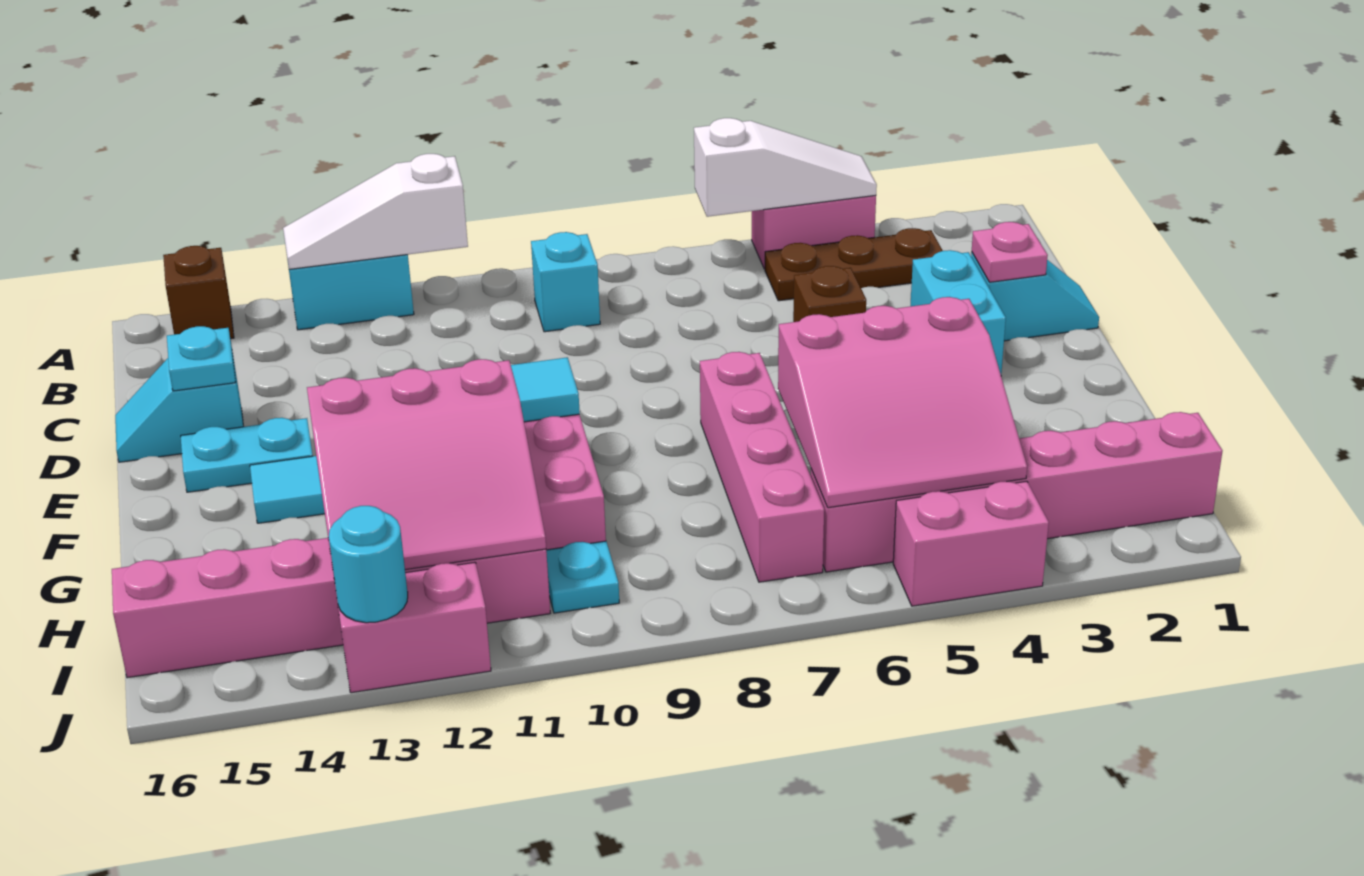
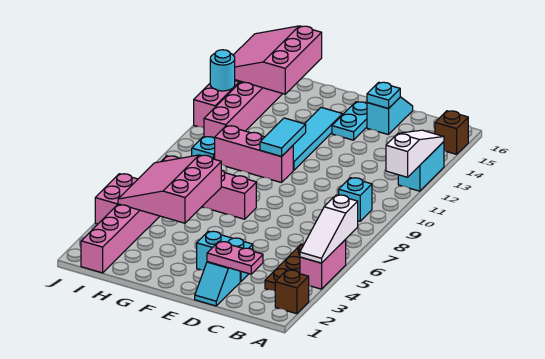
pink plate D2 level 2 -> pink plate C2:D2 level 2
brown brick D5 level 1 -> brown brick A2 level 1
pink slope G11:I13 level 2 top G -> pink slope H14:J16 level 2 top H

